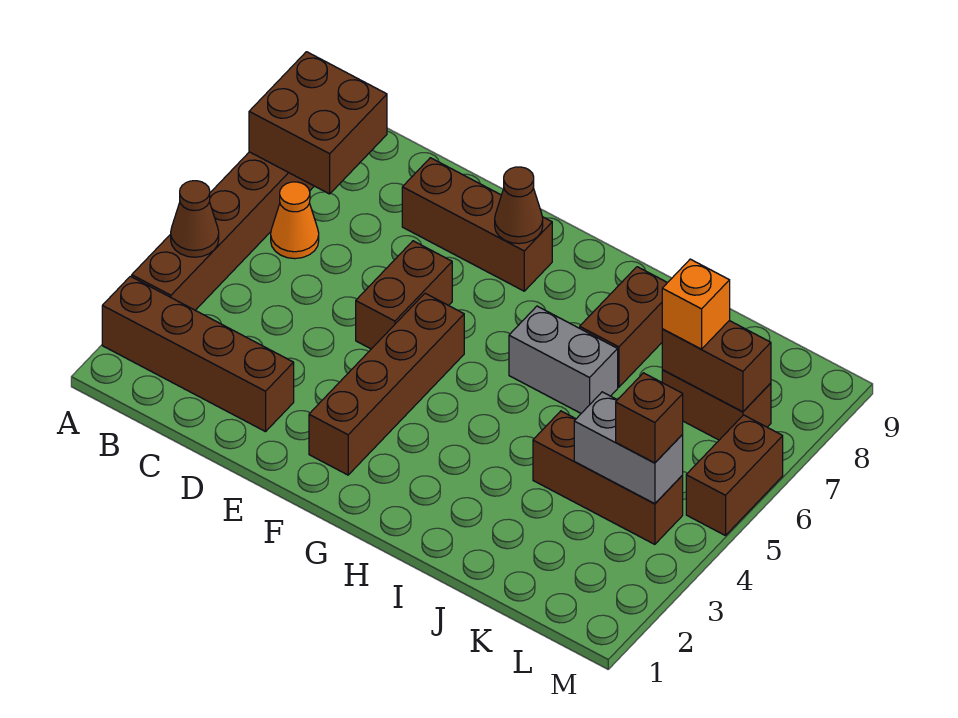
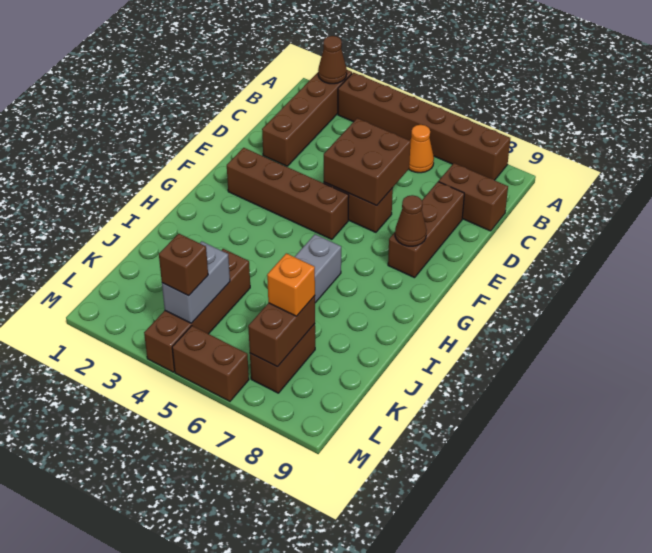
brown cone A4 level 2 -> brown cone A2 level 2
brown brick A7:B8 level 2 -> brown brick D5:E6 level 2
brown brick I7:I8 level 1 -> brown brick C8:C9 level 1
brown brick J4:L4 level 1 -> brown brick J4:M4 level 1

